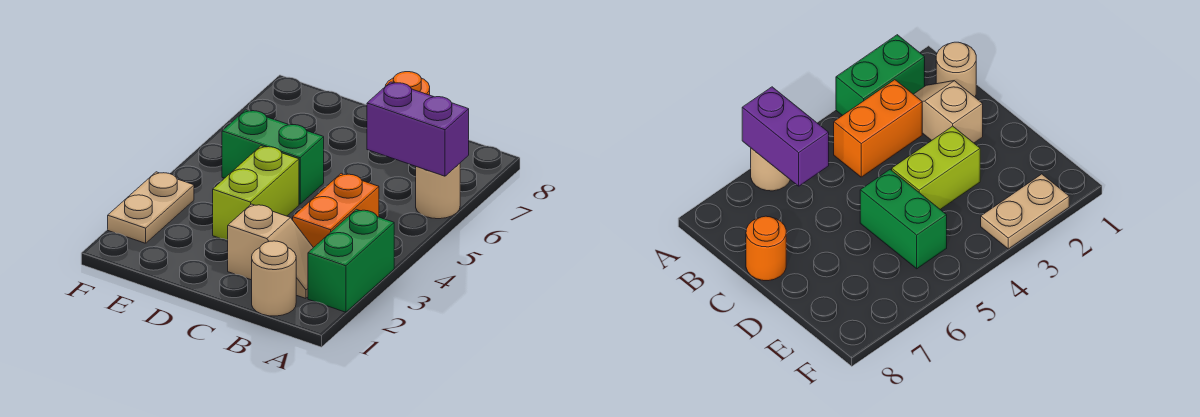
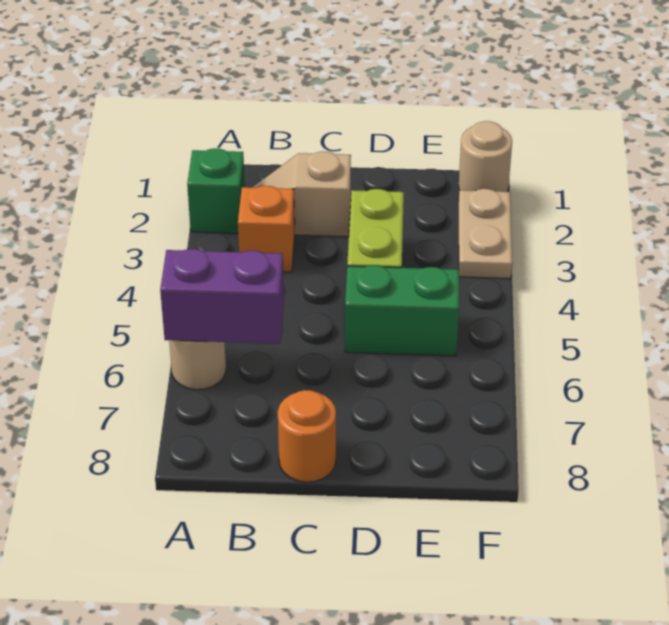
green brick A2:A3 level 1 -> green brick A2 level 1
tan round brick B1 level 1 -> tan round brick F1 level 1
orange brick B3:B4 level 1 -> orange brick B3 level 1

